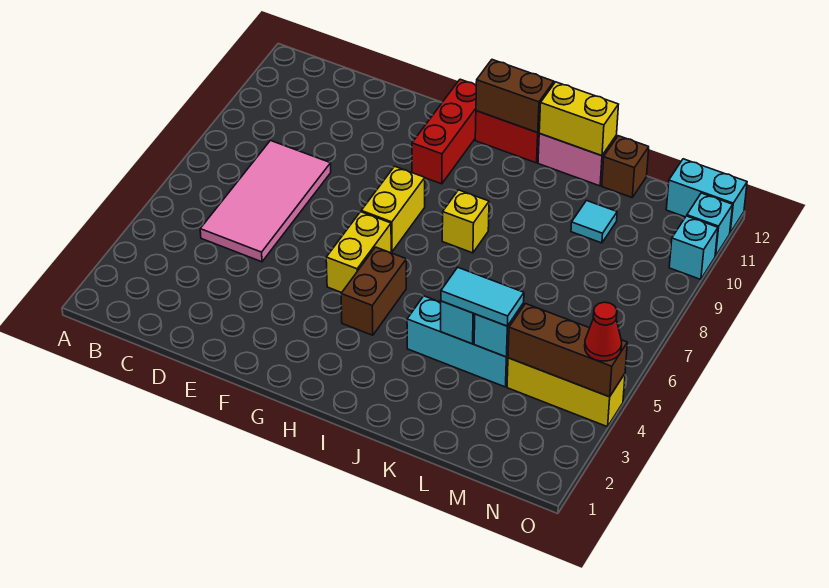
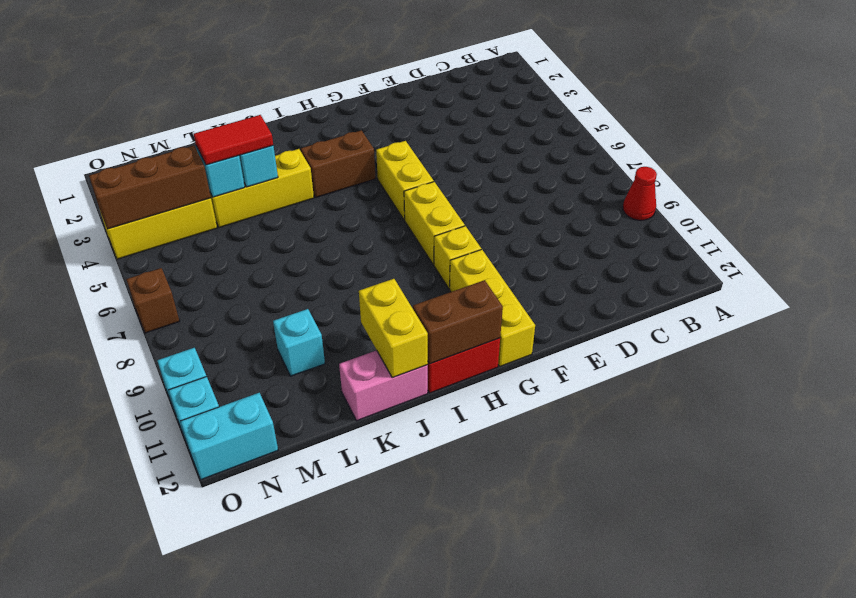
pink tile C5:D8 level 1 -> none
red brick G10:G12 level 1 -> yellow brick G10:G12 level 1
brown brick H4:H5 level 1 -> brown brick H4:I4 level 1
yellow brick I8 level 1 -> yellow brick G9 level 1
cyan brick J4:L4 level 1 -> yellow brick J4:L4 level 1
yellow brick J12:K12 level 2 -> yellow brick J11:J12 level 2
cyan tile K4:L4 level 3 -> red tile K4:L4 level 3
cyan tile L10 level 1 -> cyan brick L10 level 1
brown brick L12 level 1 -> brown brick O7 level 1
red cone O4 level 3 -> red cone A9 level 1

